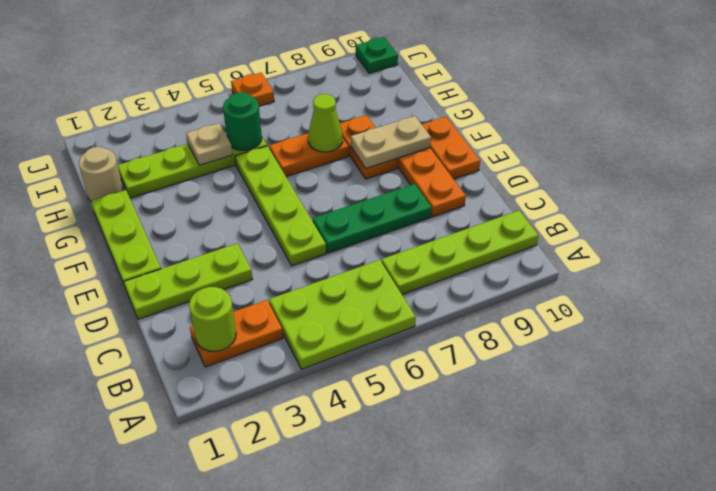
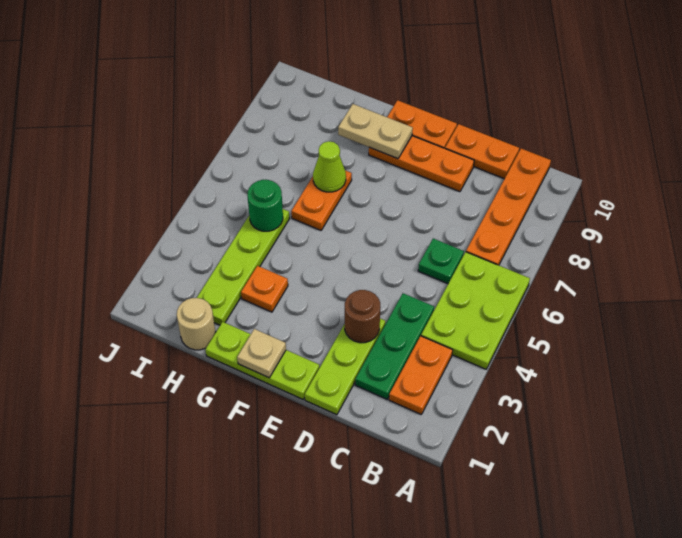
lime round brick B2 level 2 -> none
lime plate B7:B10 level 1 -> orange plate B7:B10 level 1
none -> brown round brick D3 level 2
lime plate D5:G5 level 1 -> none
green plate D6:D8 level 1 -> green plate C2:C4 level 1
orange plate F8:G8 level 1 -> orange plate C10:D10 level 1
tan plate F8:F9 level 2 -> tan plate F9:G9 level 2
tan plate H4 level 2 -> tan plate F1 level 2
orange plate J6 level 1 -> orange plate G3 level 1
green plate J10 level 1 -> green plate C6 level 1

